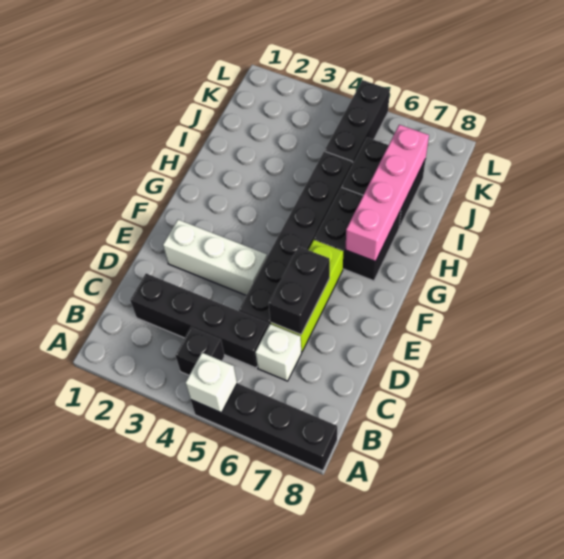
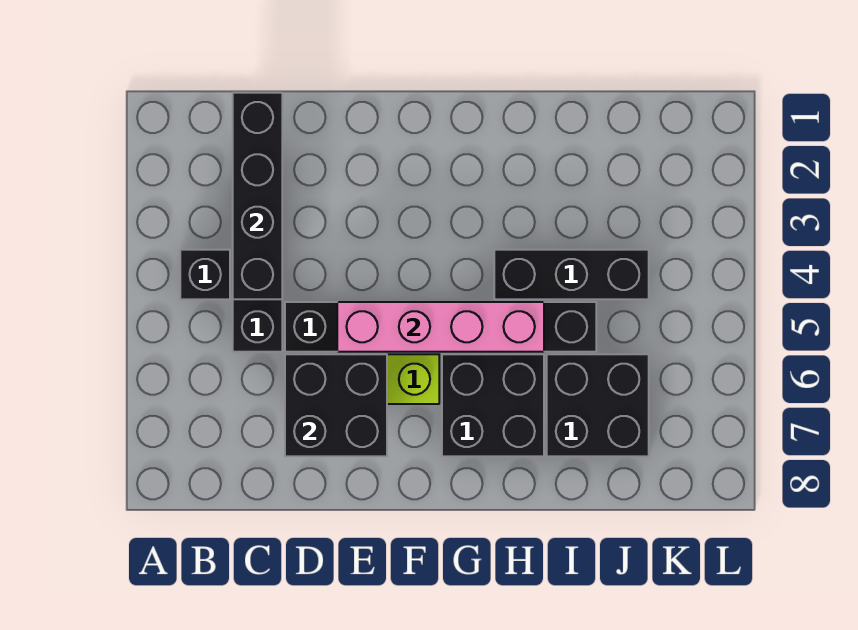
black brick A5:A8 level 1 -> black brick C1:C4 level 2
white brick A5 level 2 -> none
white brick C6 level 1 -> none
black brick D6:E6 level 2 -> black brick D6:E7 level 2
white brick E2:E4 level 1 -> none
pink brick G7:J7 level 2 -> pink brick E5:H5 level 2
black brick J5:L5 level 1 -> black brick H4:J4 level 1

